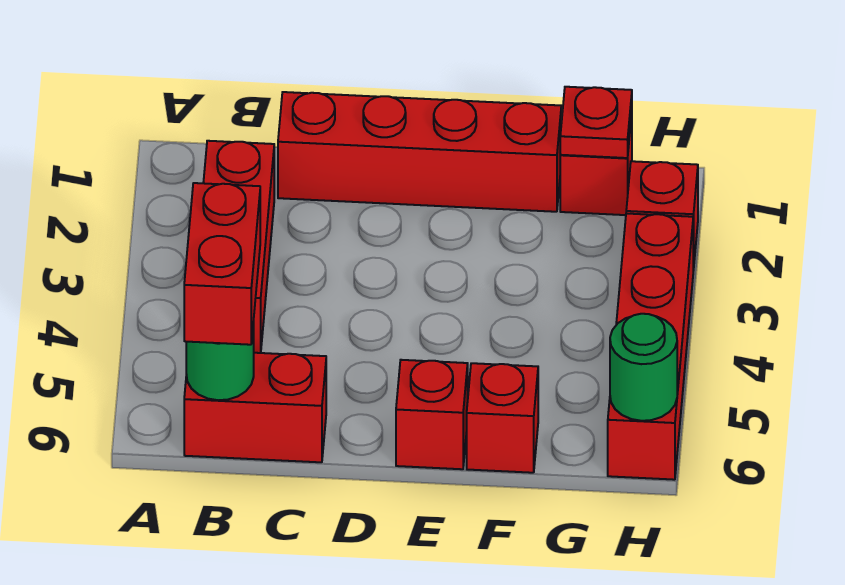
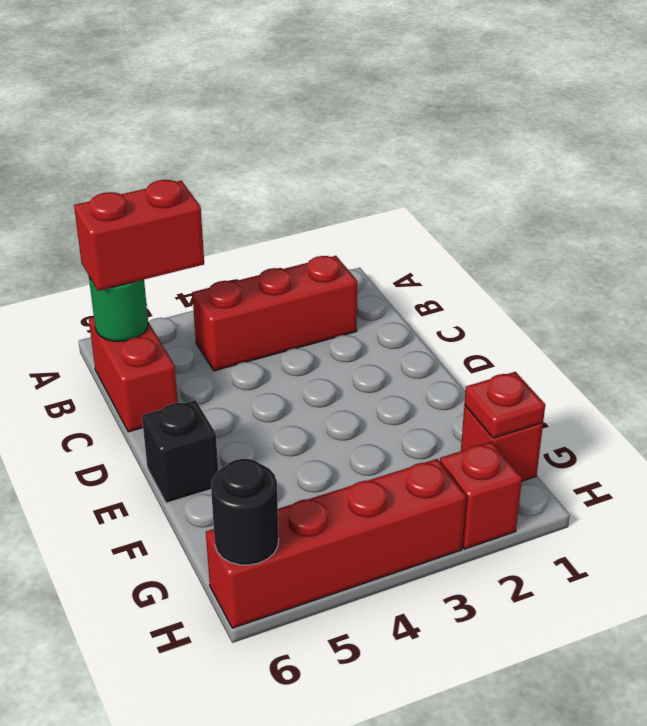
red brick C1:F1 level 1 -> none
red brick E6 level 1 -> black brick E6 level 1
red brick F6 level 1 -> none
green round brick H6 level 2 -> black round brick H6 level 2

